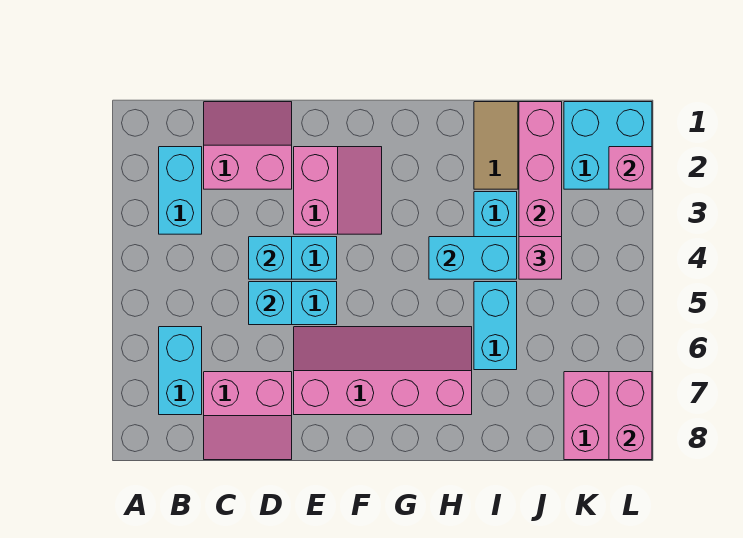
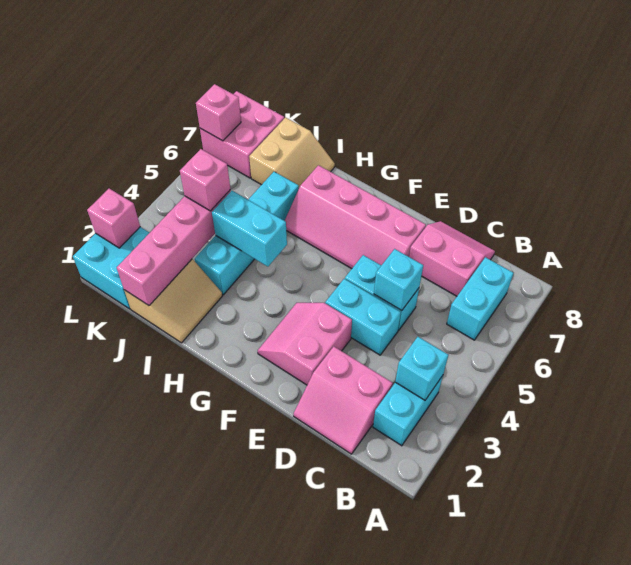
cyan brick D4 level 2 -> cyan brick B3 level 2
none -> tan slope I7:J8 level 1 top J
pink brick L7:L8 level 2 -> pink brick L7 level 2

